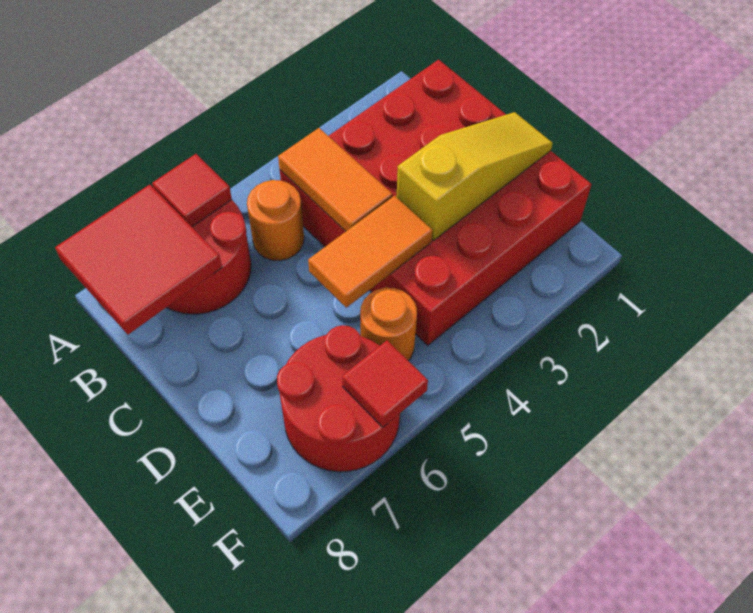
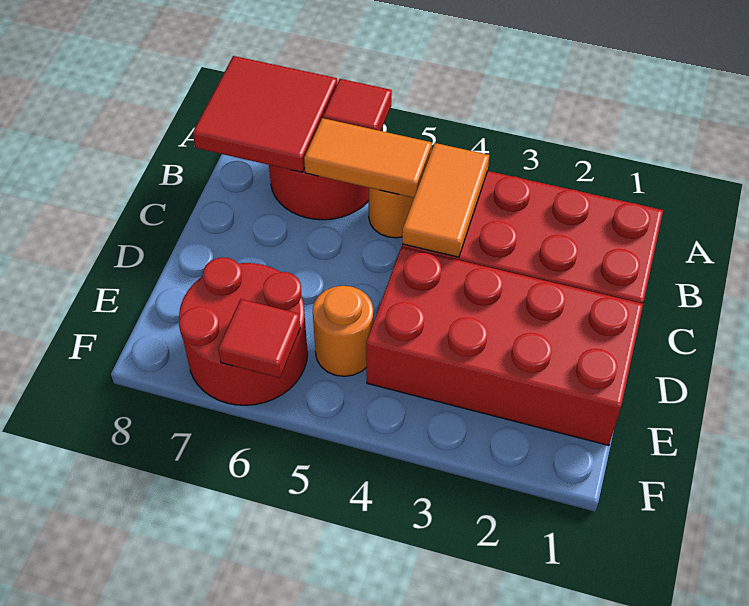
yellow slope D1:D3 level 2 top 3 -> none
orange tile D4:D5 level 2 -> orange tile B5:B6 level 2

